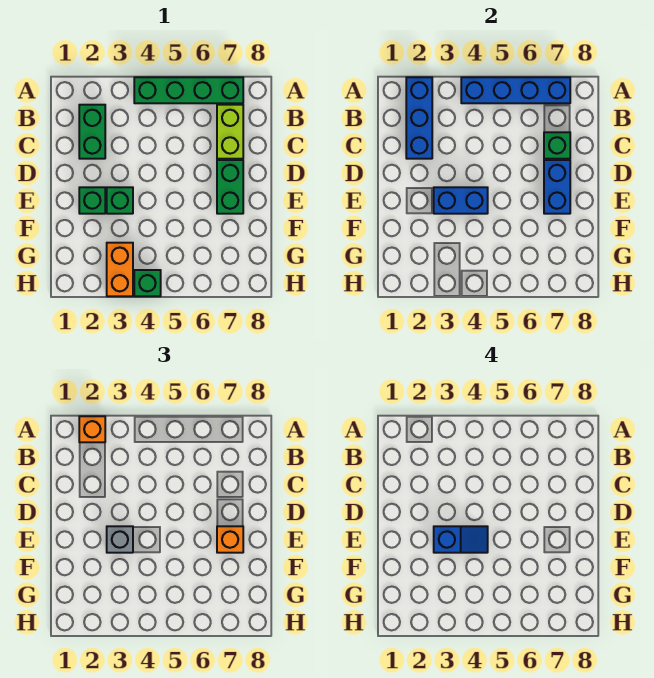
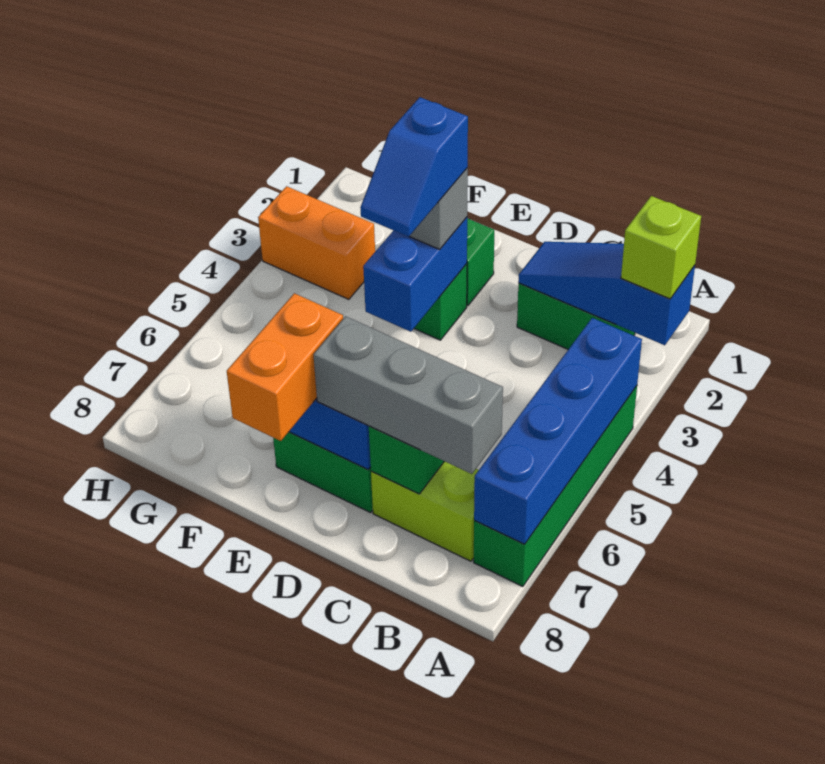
blue brick A2:C2 level 2 -> blue slope A2:C2 level 2 top A
orange brick A2 level 3 -> lime brick A2 level 3
none -> grey brick B7:D7 level 3
orange brick E7 level 3 -> orange brick E7:E8 level 3
green brick H4 level 1 -> none

